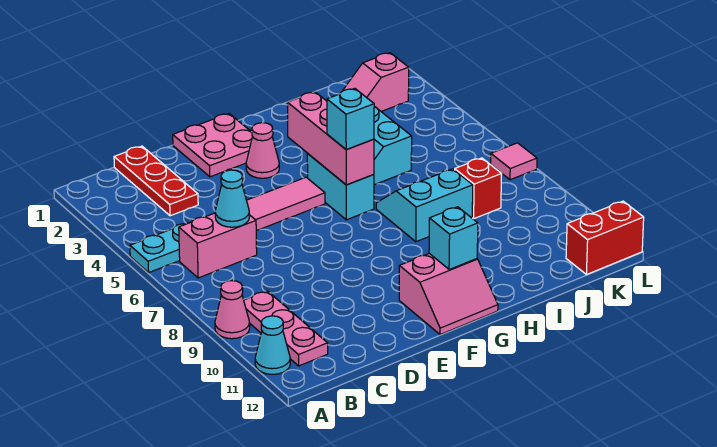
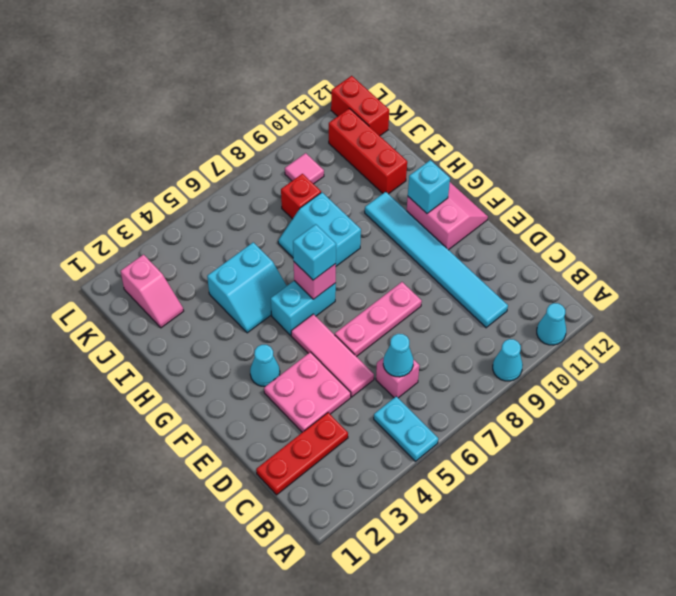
pink cone A9 level 1 -> cyan cone A9 level 1
pink brick B6:C6 level 1 -> pink brick C6 level 1
pink plate B9:B11 level 1 -> pink plate E6:E8 level 1
none -> cyan tile C10:H10 level 1
pink plate E1:F2 level 1 -> pink plate D3:E4 level 1
pink cone F3 level 1 -> cyan cone F3 level 1
pink brick G4:G6 level 2 -> pink brick G6 level 2
none -> red brick I11:K11 level 1
pink tile L7 level 1 -> pink tile K9 level 1

